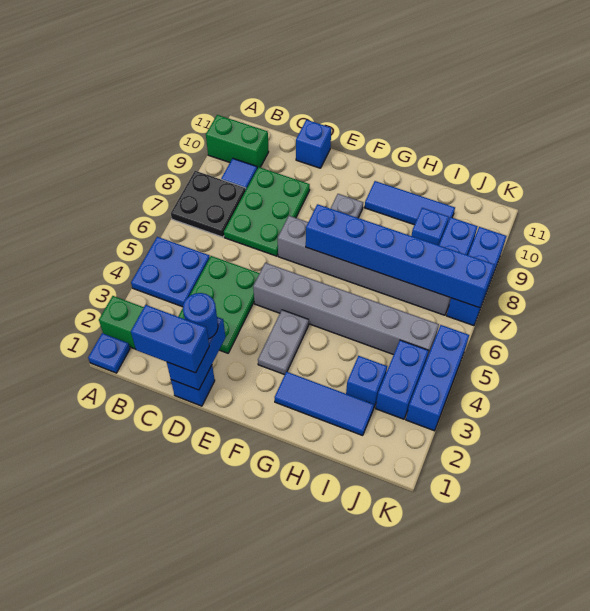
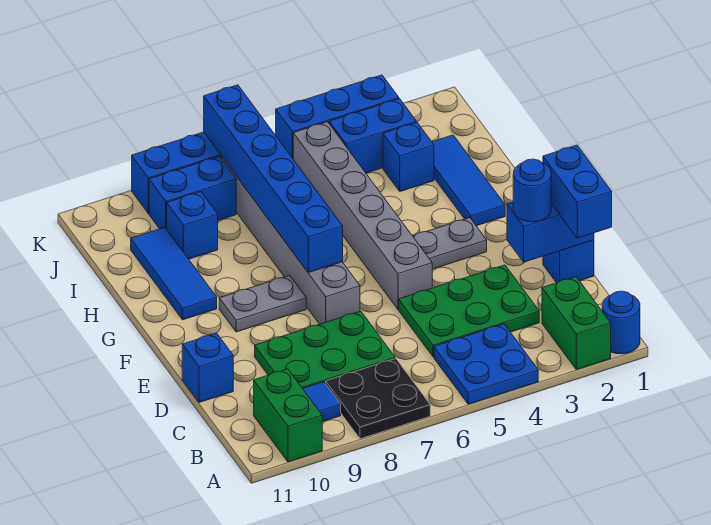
blue plate A1 level 1 -> blue round brick A1 level 1

